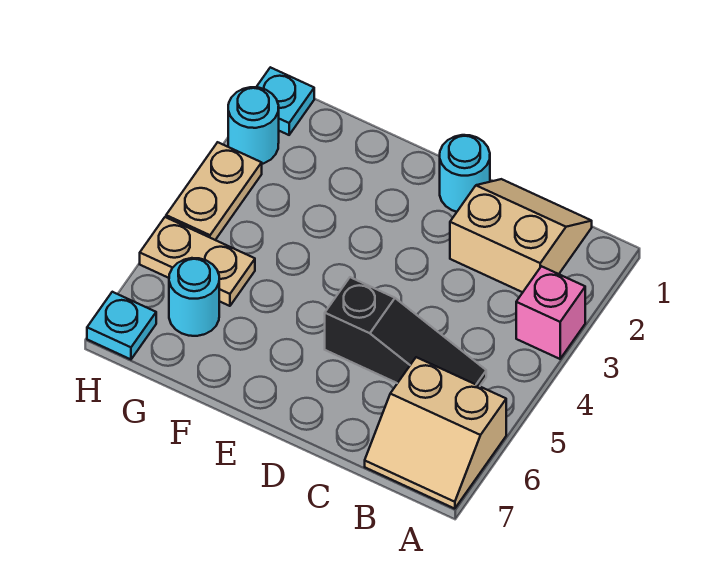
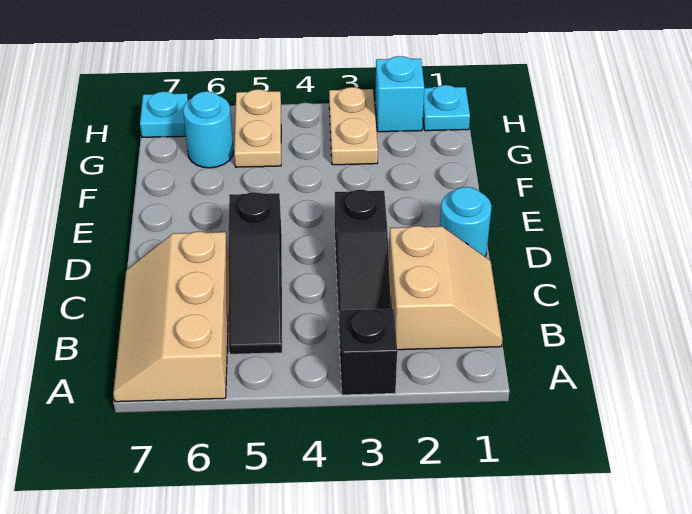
pink brick A3 level 1 -> black brick A3 level 1
tan slope A6:B7 level 1 top 6 -> tan slope A6:C7 level 1 top 6
none -> black slope B3:D3 level 1 top D
cyan round brick H2 level 1 -> cyan brick H2 level 1
tan plate H3:H4 level 1 -> tan plate G3:H3 level 1

